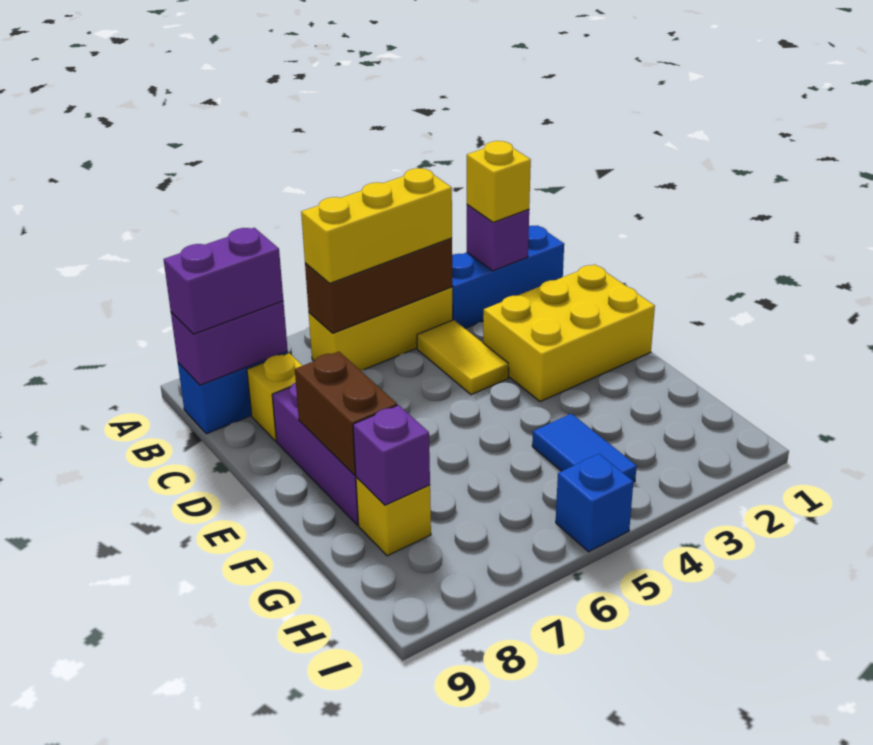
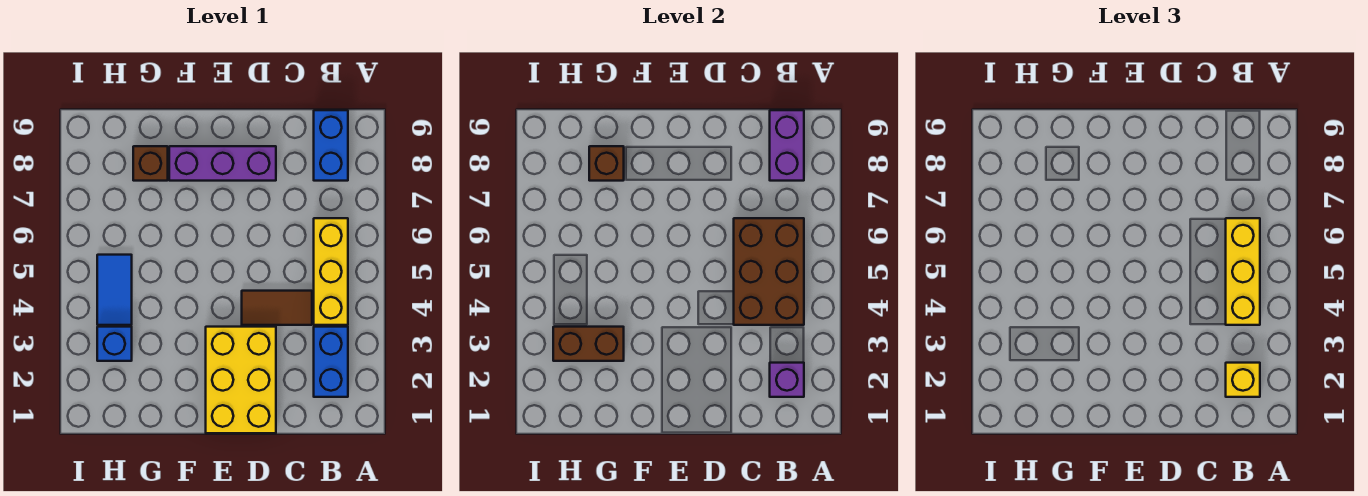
blue brick B1:B3 level 1 -> blue brick B2:B3 level 1
brown brick B4:B6 level 2 -> brown brick B4:C6 level 2
purple brick B8:B9 level 3 -> none
yellow tile C4:D4 level 1 -> brown tile C4:D4 level 1
yellow brick C8 level 1 -> none
brown brick E8:F8 level 2 -> brown brick G3:H3 level 2
blue tile G4:H4 level 1 -> blue tile H4:H5 level 1
yellow brick G8 level 1 -> brown brick G8 level 1
purple brick G8 level 2 -> brown brick G8 level 2
blue brick I5 level 1 -> blue brick H3 level 1

